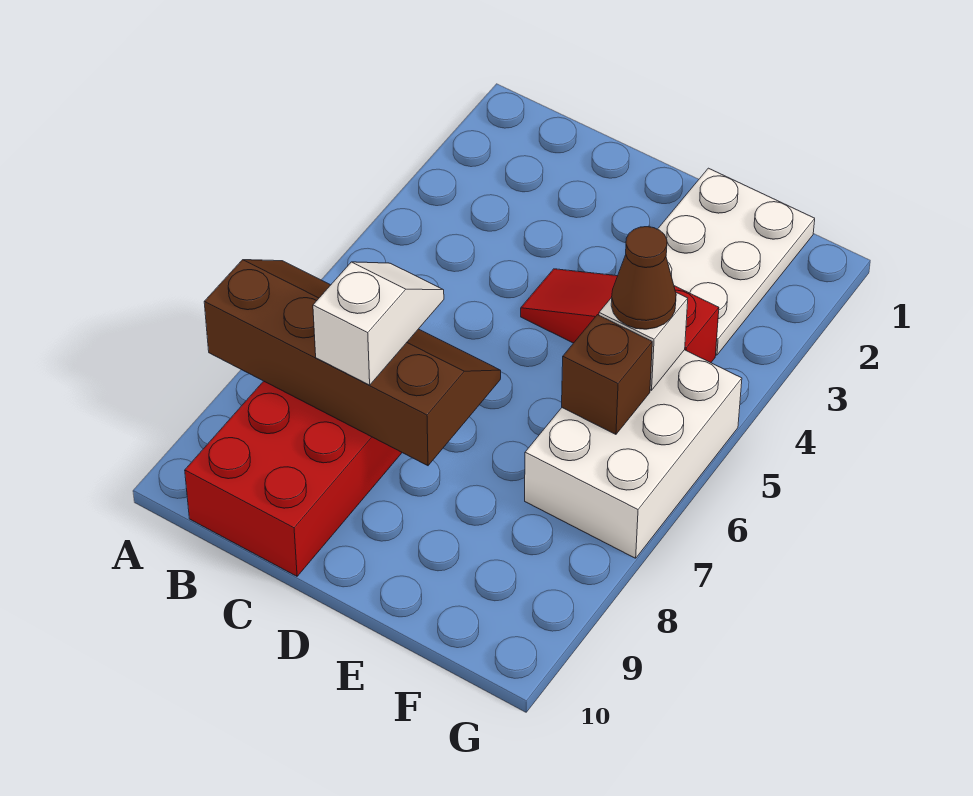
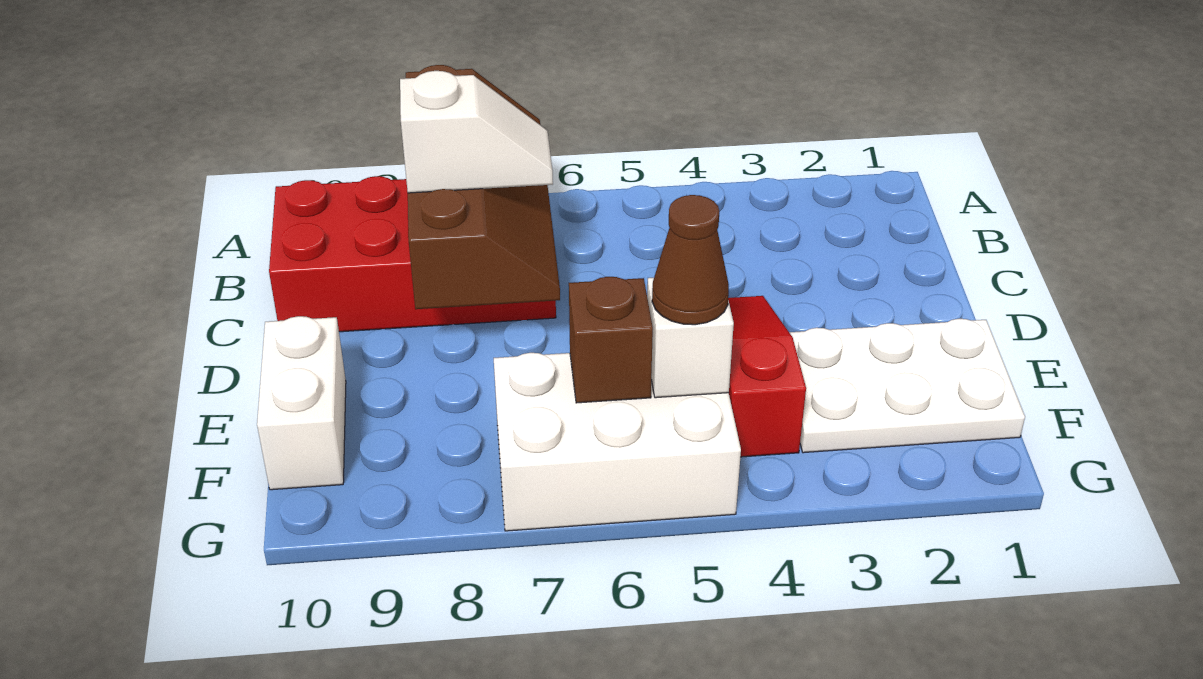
none -> white brick E10:F10 level 1

